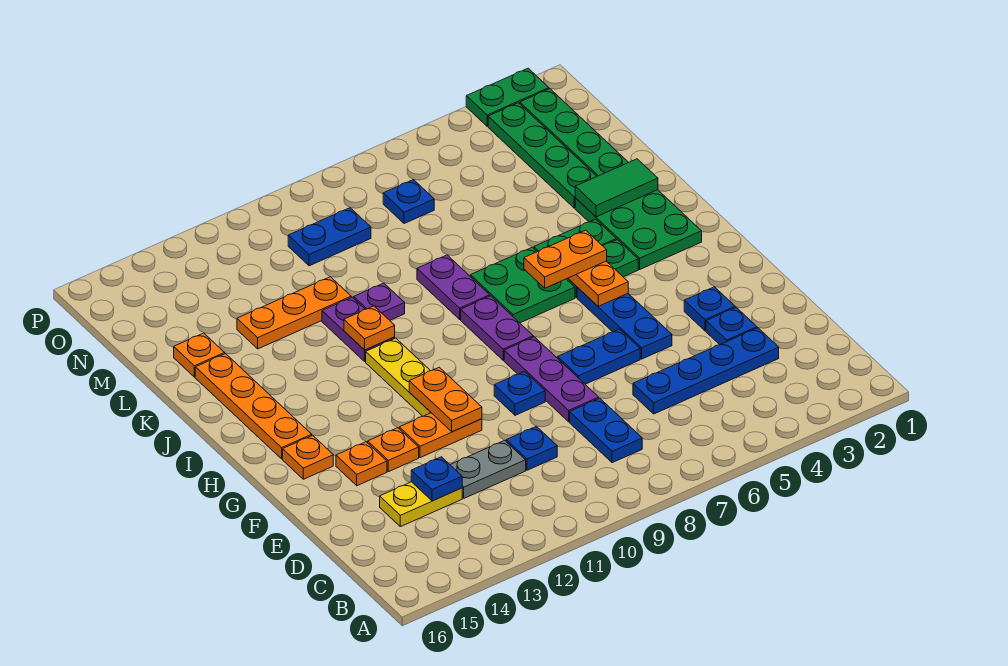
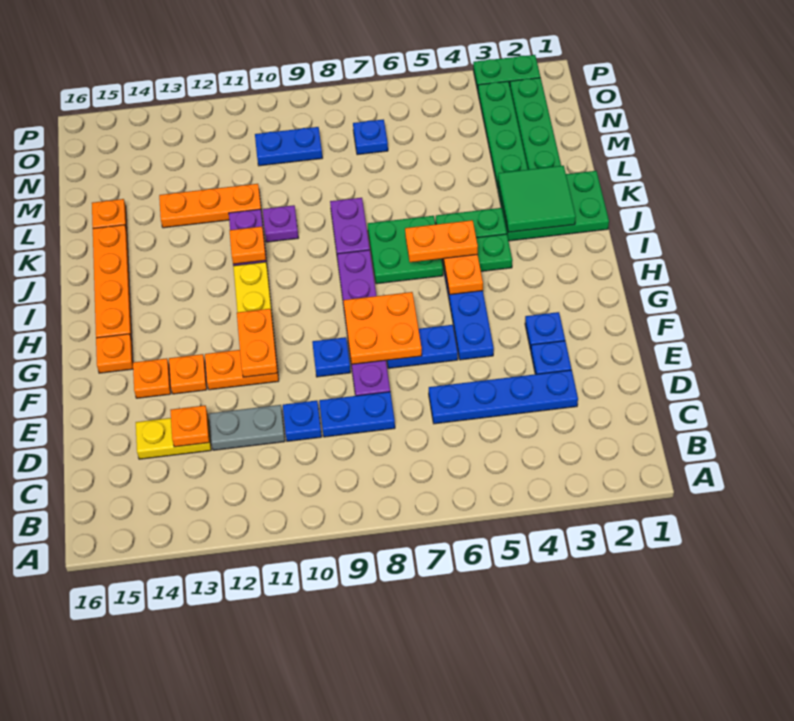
blue plate C8:D8 level 1 -> blue plate D8:D9 level 1
blue plate D13 level 2 -> orange plate D13 level 2
none -> orange plate F7:G8 level 2
green plate I2:K3 level 1 -> green plate J1:K3 level 1
green tile K2:K3 level 2 -> green tile J2:K3 level 2

